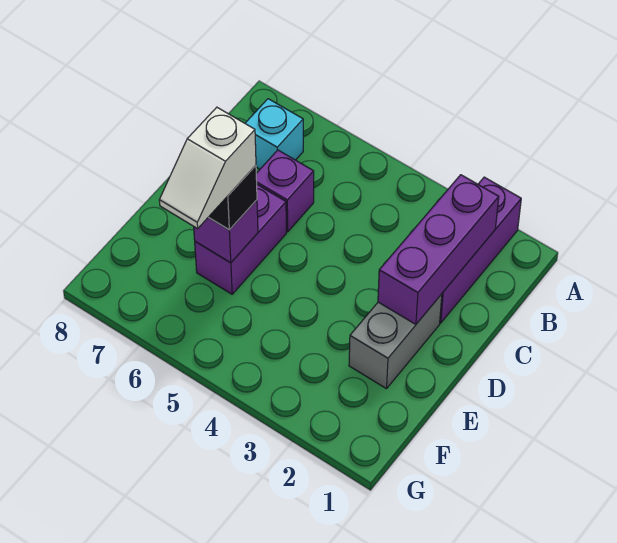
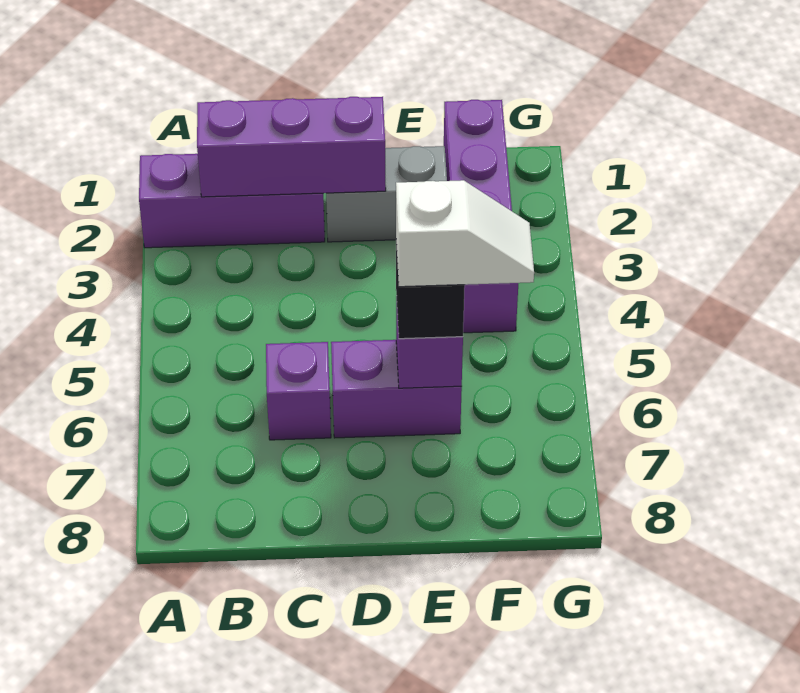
cyan brick B7 level 1 -> none
none -> purple brick F1:F4 level 1

